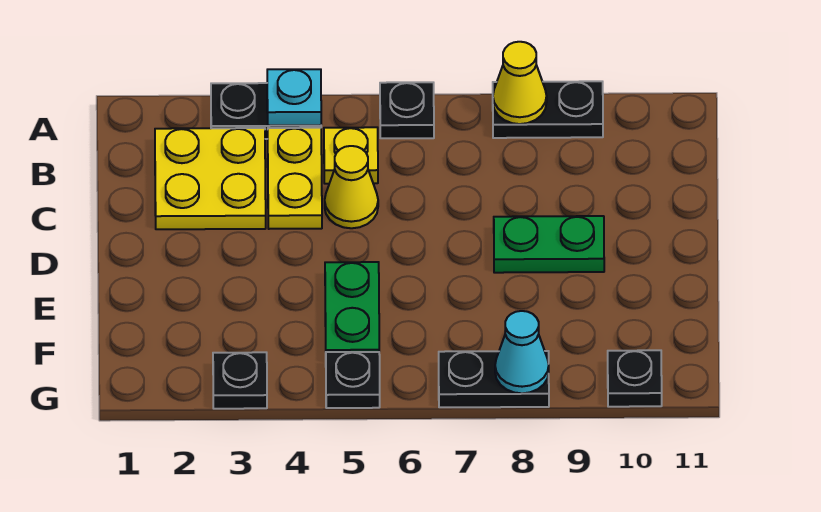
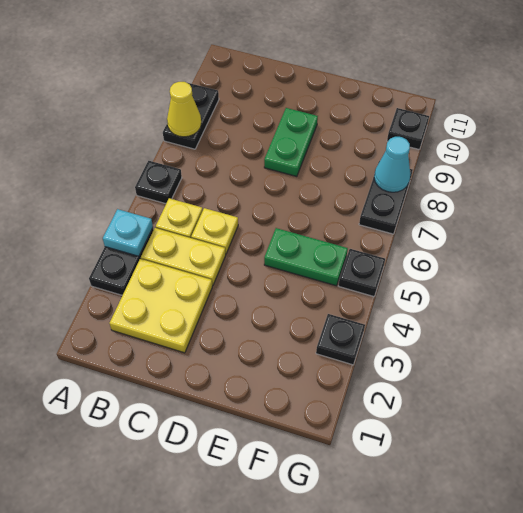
yellow cone C5 level 1 -> yellow plate C5 level 1

